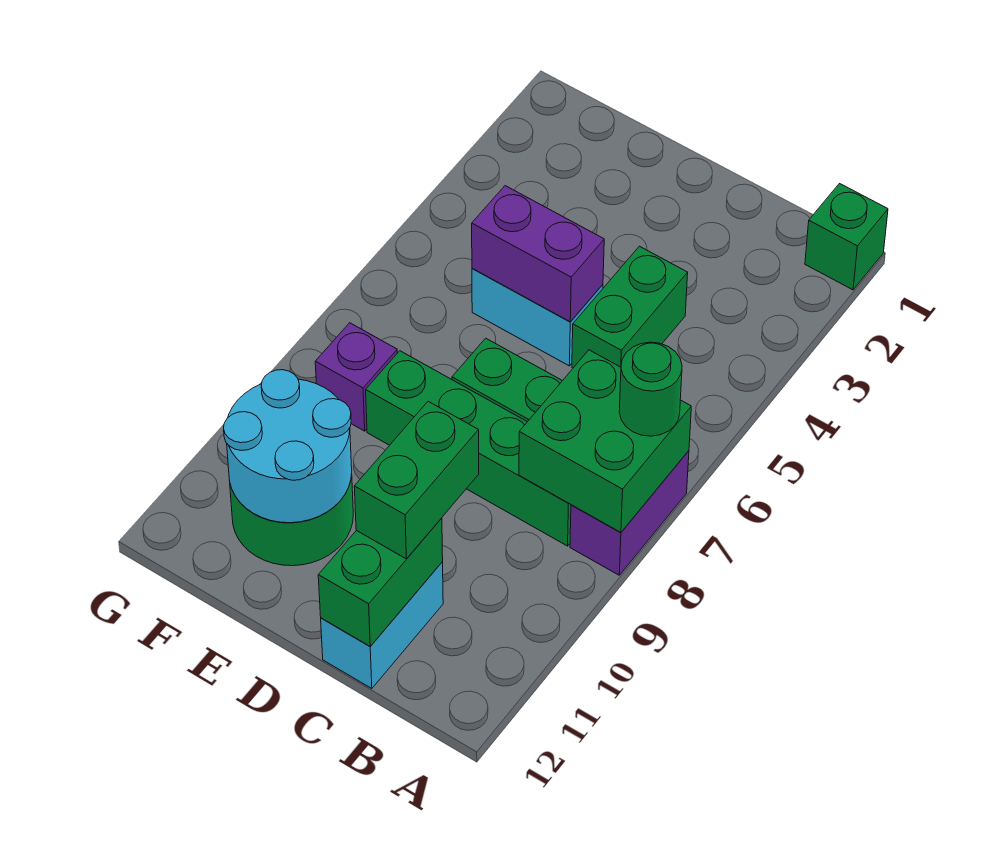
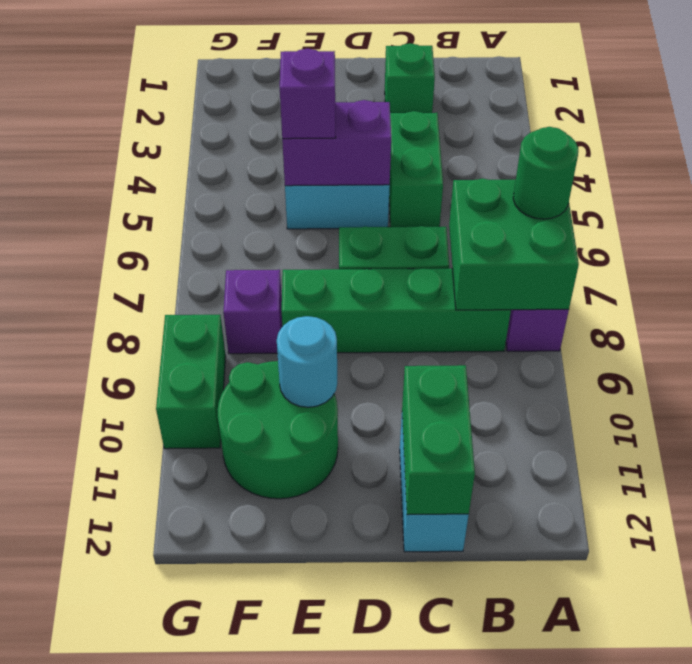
green brick A1 level 1 -> green brick C2 level 1
green brick C10:C11 level 3 -> green brick G9:G10 level 1
none -> purple brick E5 level 3
cyan round brick E10:F11 level 2 -> cyan round brick E10 level 2

